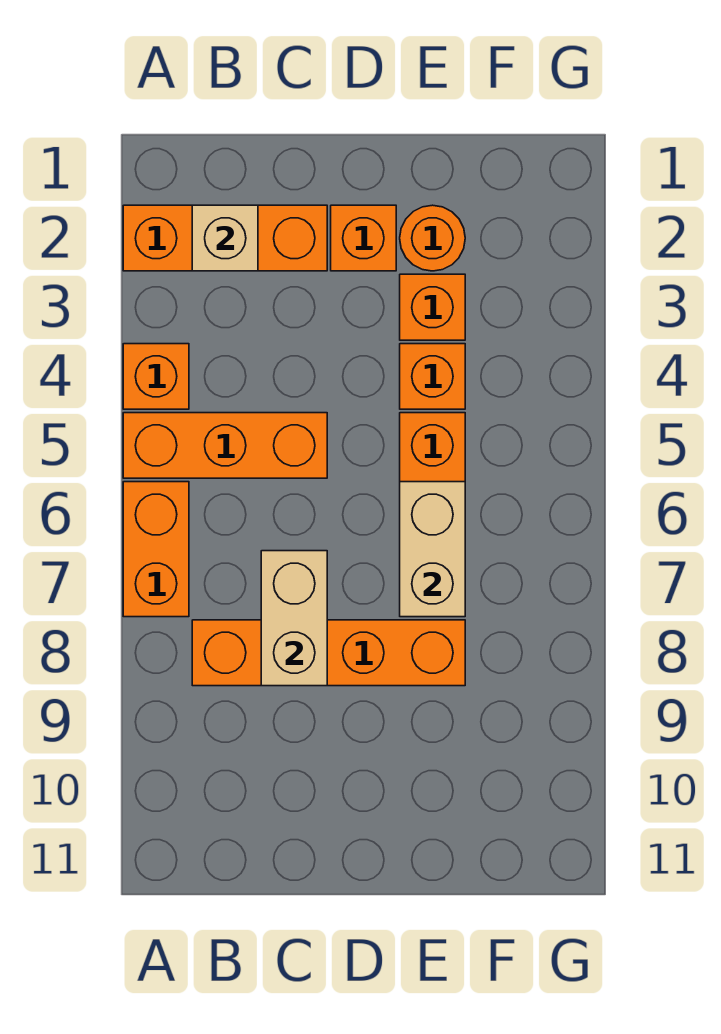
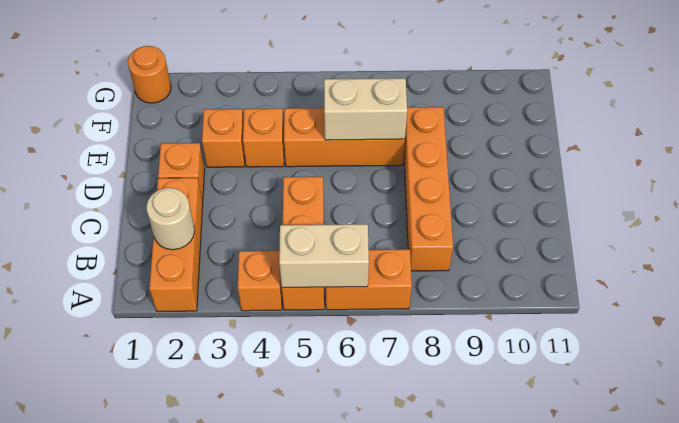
tan brick B2 level 2 -> tan round brick B2 level 2
tan brick C7:C8 level 2 -> tan brick A5:A6 level 2
orange round brick E2 level 1 -> orange round brick G1 level 1

